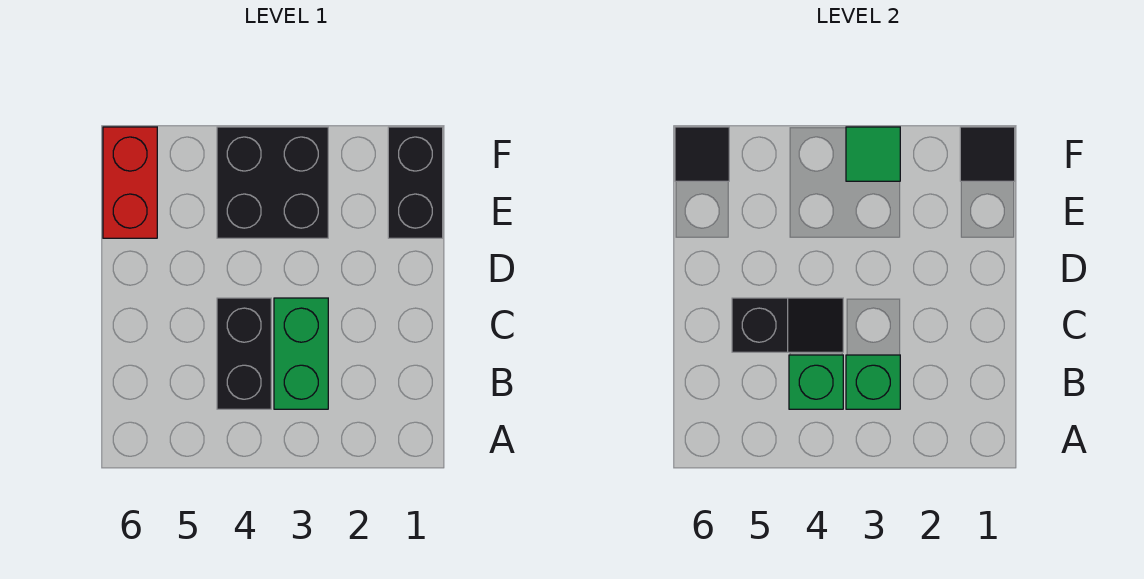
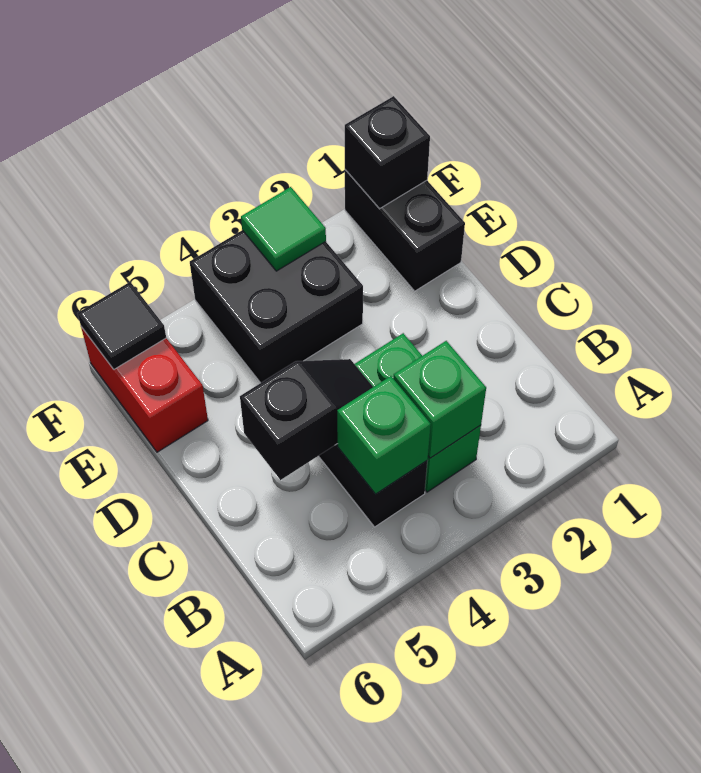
black tile F1 level 2 -> black brick F1 level 2

